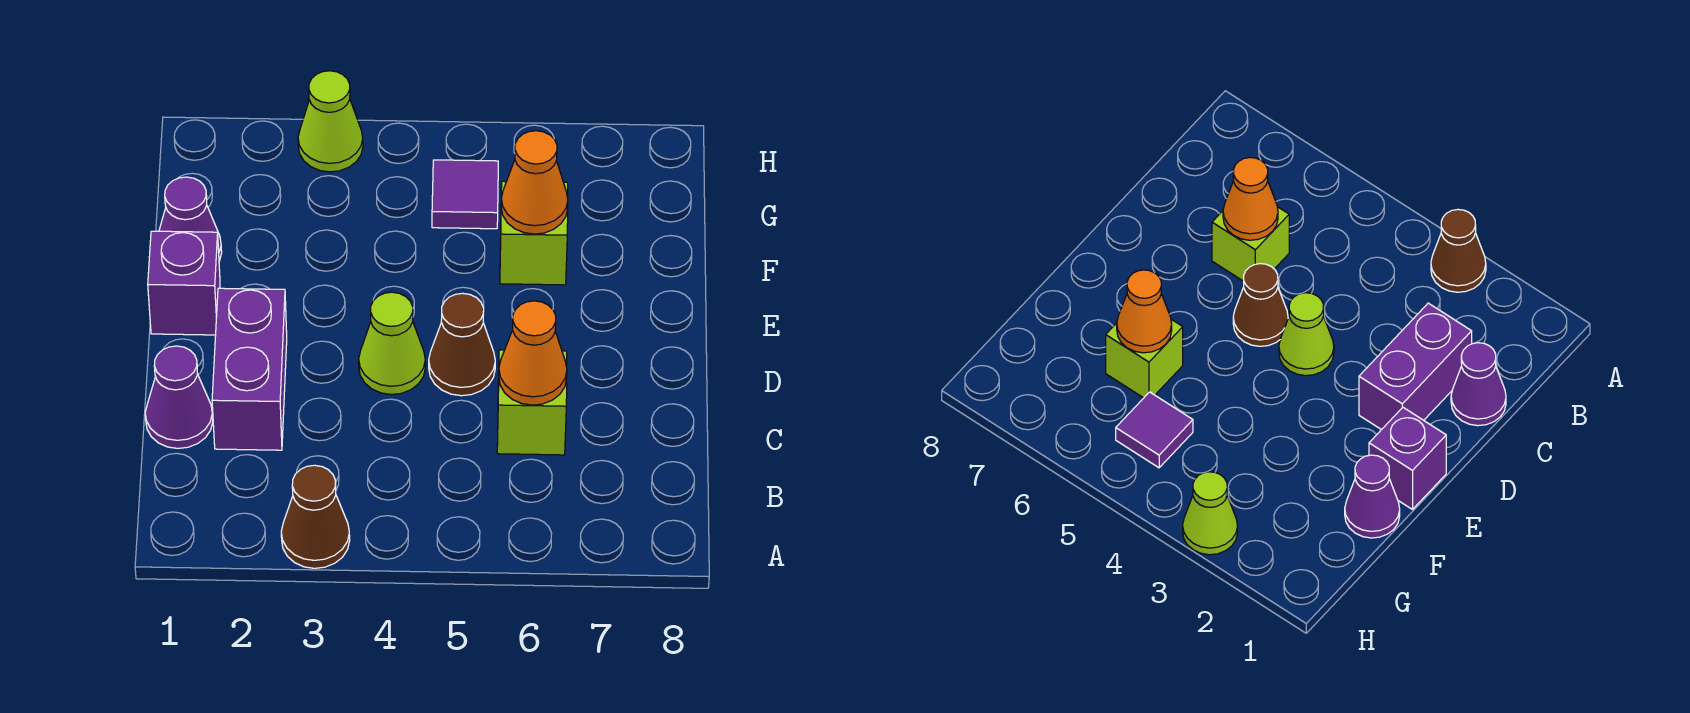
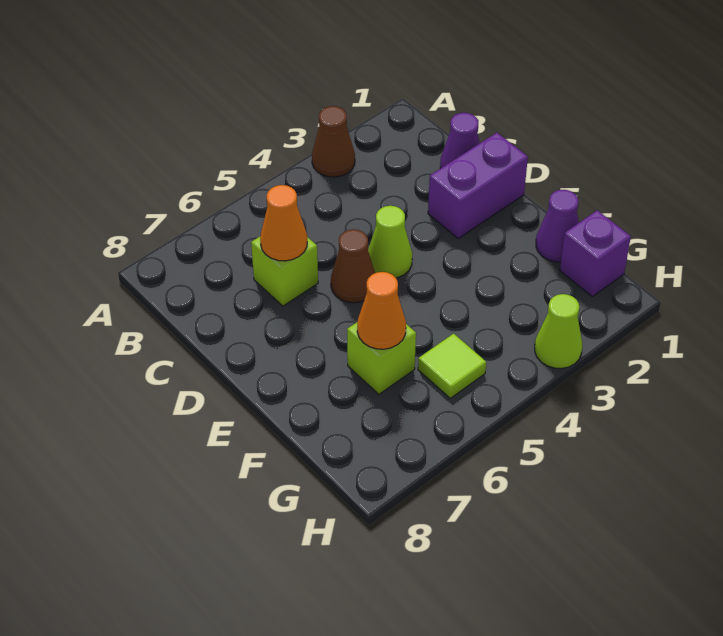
purple brick C2:D2 level 1 -> purple brick D1:D2 level 1
purple brick E1 level 1 -> purple brick G1 level 1
purple tile G5 level 1 -> lime tile G5 level 1

